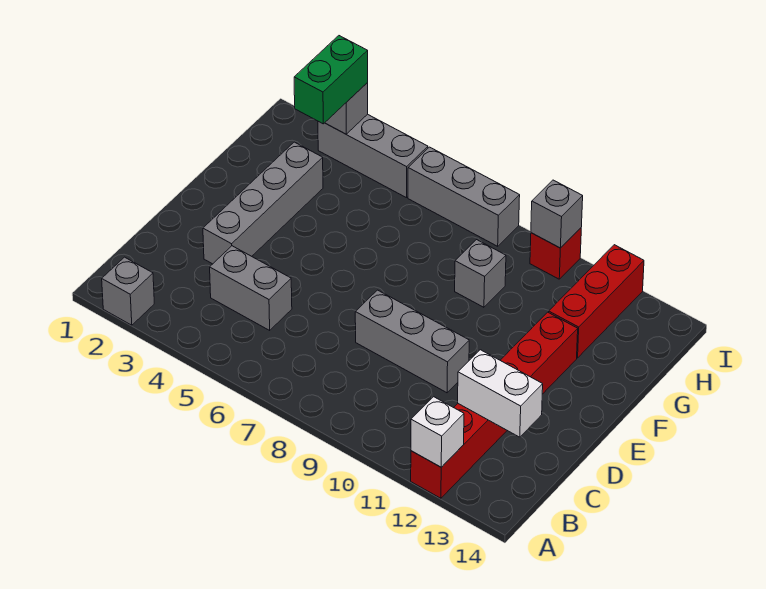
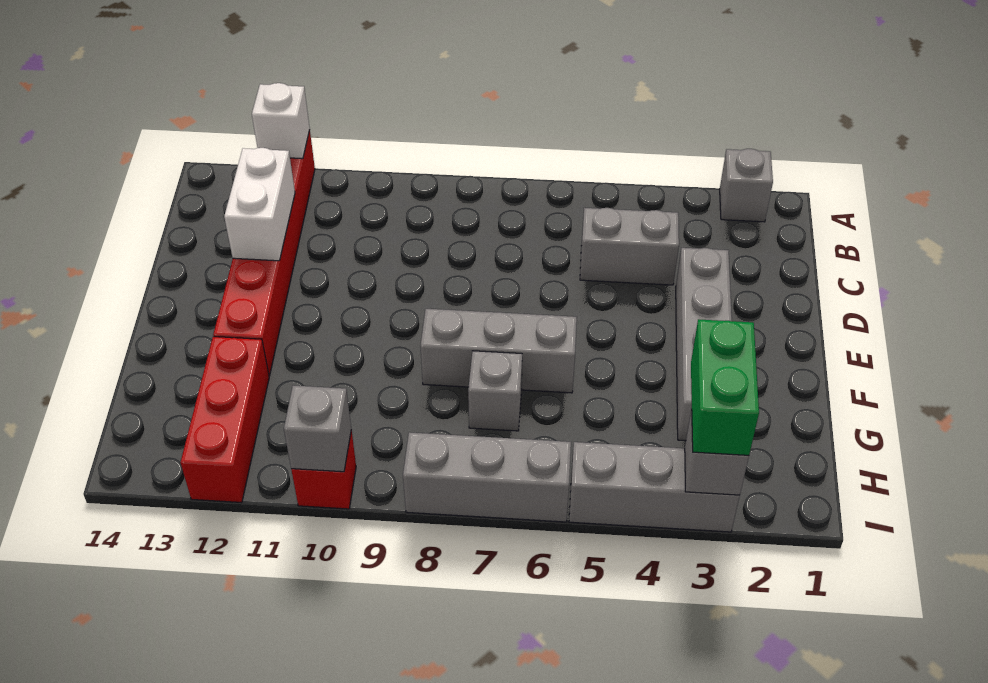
white brick C12:C13 level 2 -> white brick C12:D12 level 2
grey brick D8:D10 level 1 -> grey brick F6:F8 level 1
grey brick G9 level 1 -> grey brick G7 level 1

